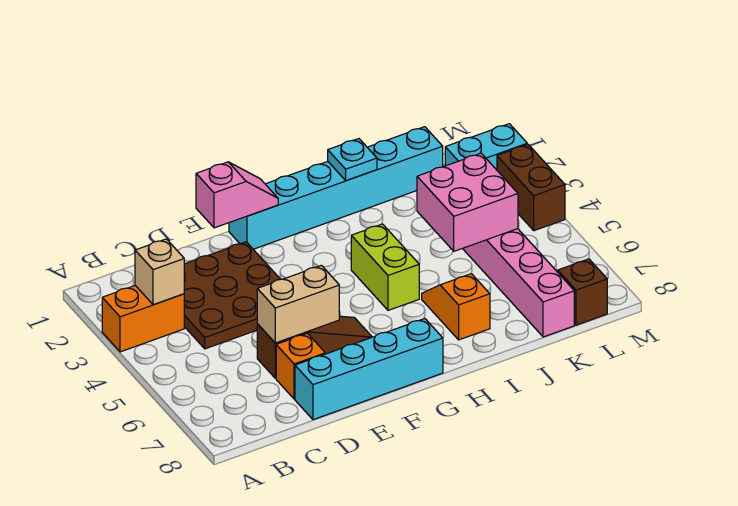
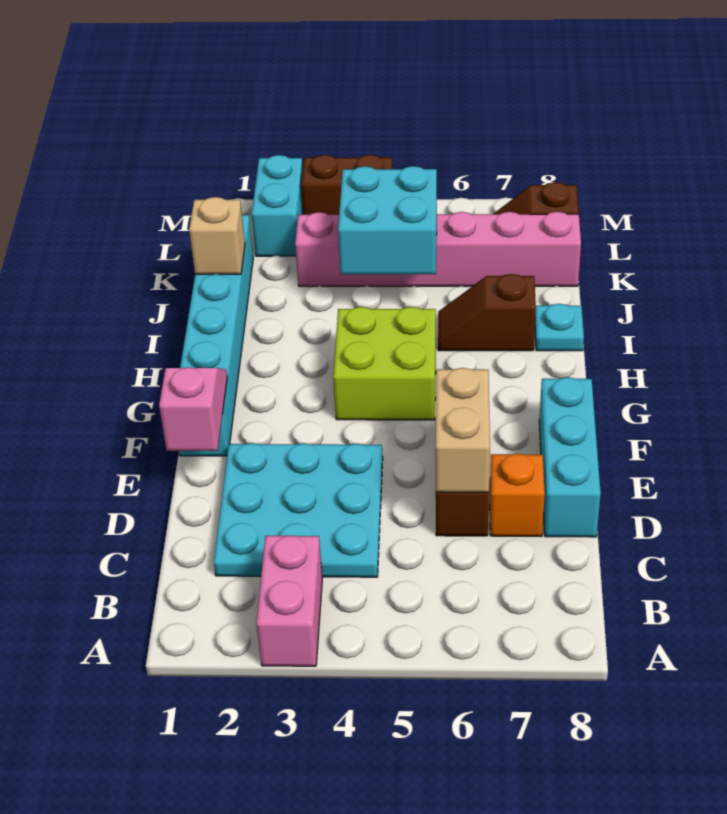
orange brick A3:B3 level 1 -> pink brick A3:B3 level 1
tan brick B3 level 2 -> tan brick J1 level 2
brown plate C2:E4 level 1 -> cyan plate C2:E4 level 1
cyan brick D8:G8 level 1 -> cyan brick D8:F8 level 1
lime brick H4:H5 level 1 -> lime brick G4:H5 level 1
cyan plate I1 level 2 -> cyan plate I8 level 1
orange slope I6:I7 level 1 top 7 -> brown slope I6:I7 level 1 top 7
pink brick J4:K5 level 2 -> cyan brick J4:K5 level 2

